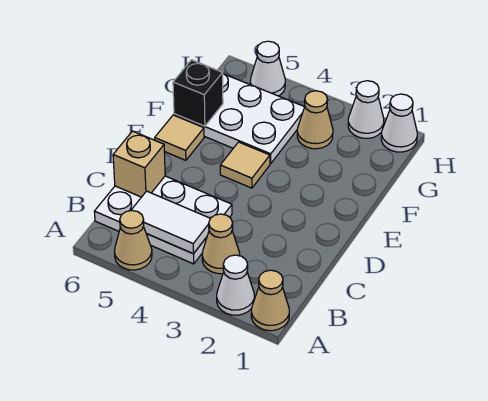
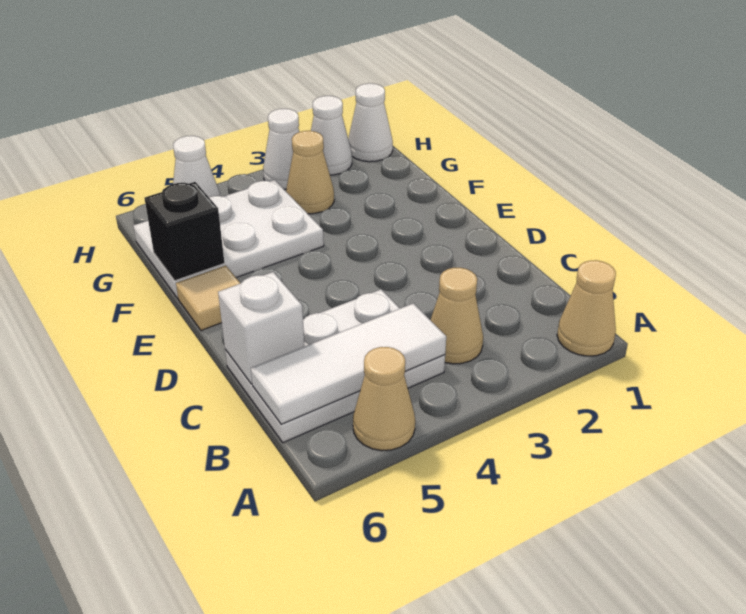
white cone A2 level 1 -> white cone H3 level 1
white tile B4:B5 level 2 -> white tile B4:B6 level 2
tan brick C6 level 2 -> white brick C6 level 2
tan tile E4 level 1 -> none

